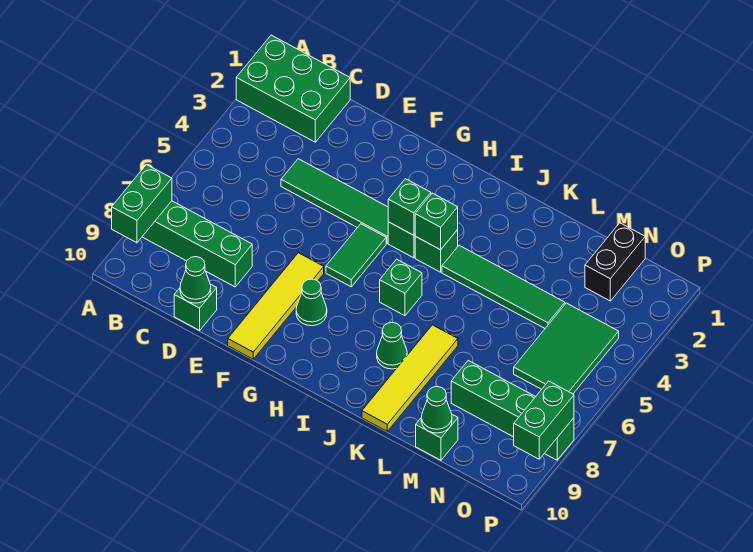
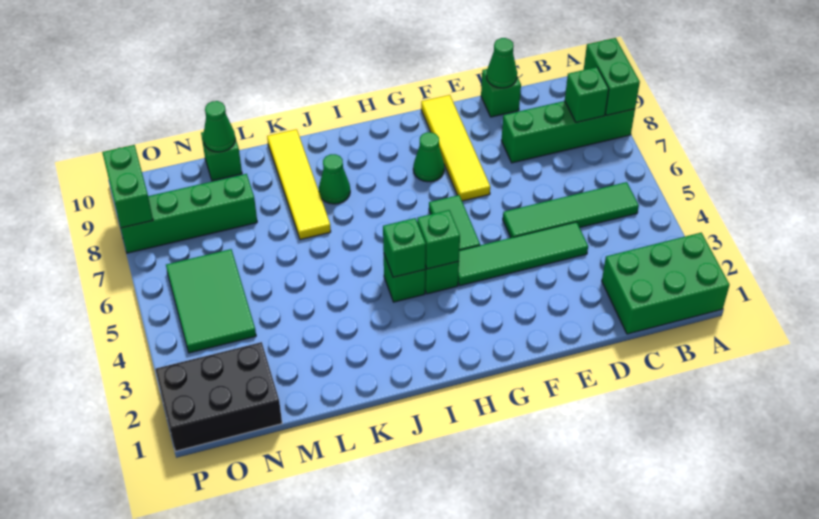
green brick I6 level 1 -> green brick B8 level 2
green tile J4:M4 level 1 -> green tile B5:E5 level 1
black brick N1:N2 level 1 -> black brick N1:P2 level 1

